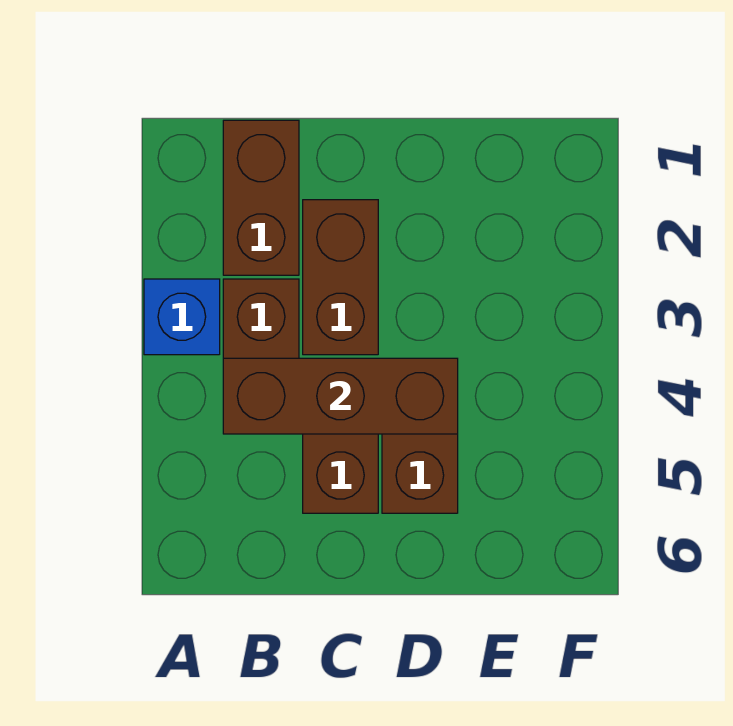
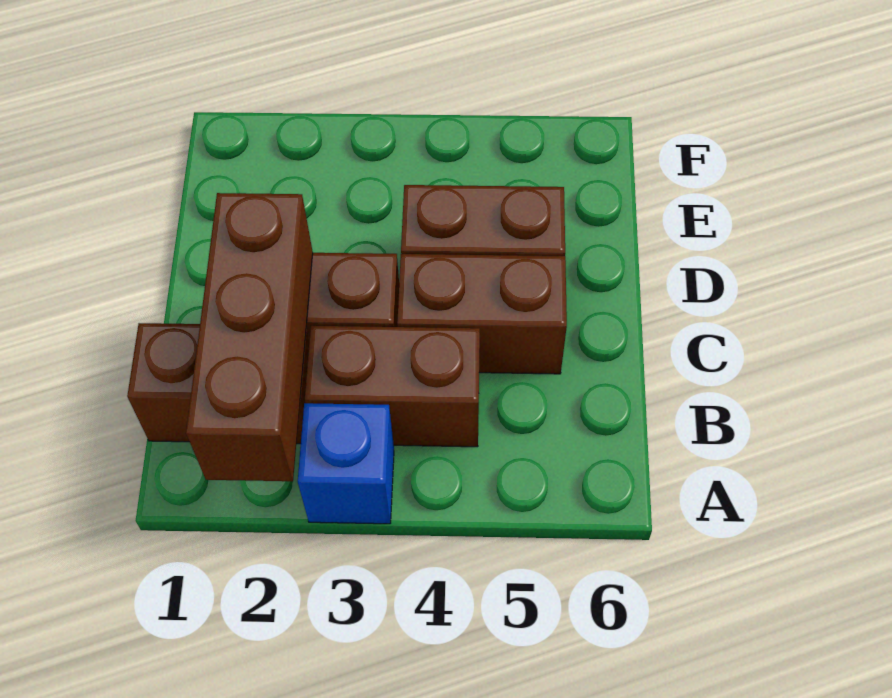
brown brick B4:D4 level 2 -> brown brick A2:C2 level 2

